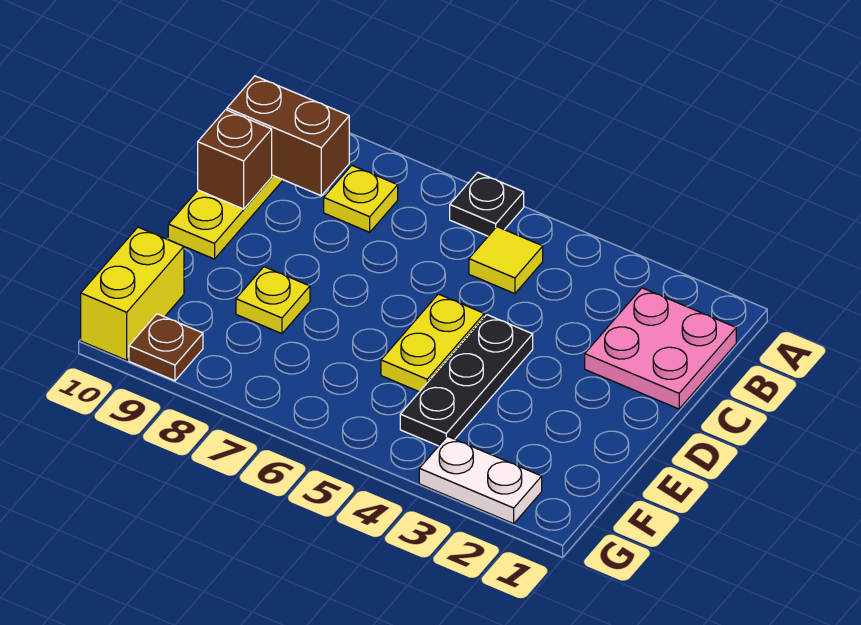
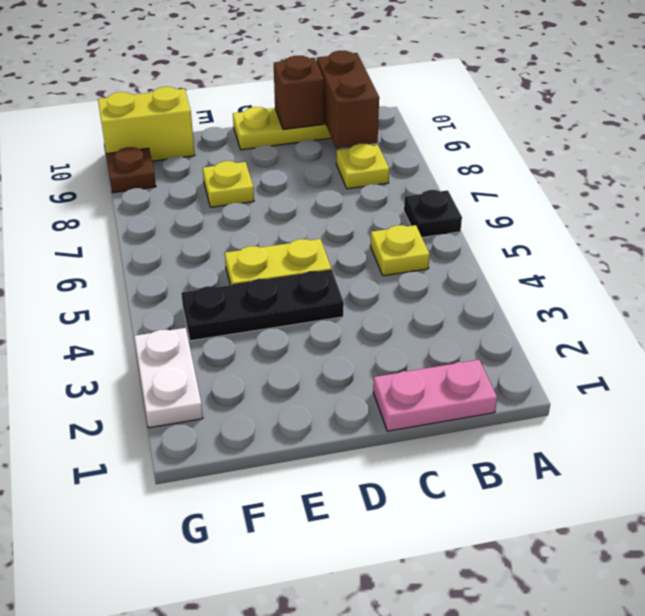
pink plate B1:C2 level 1 -> pink plate B1:C1 level 1
yellow tile B5 level 1 -> yellow plate B5 level 1

